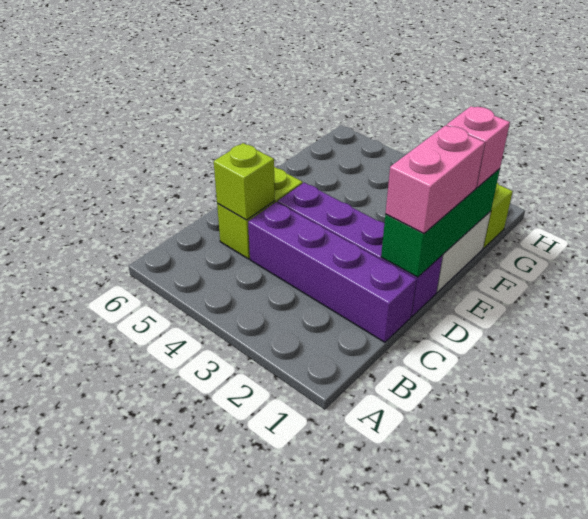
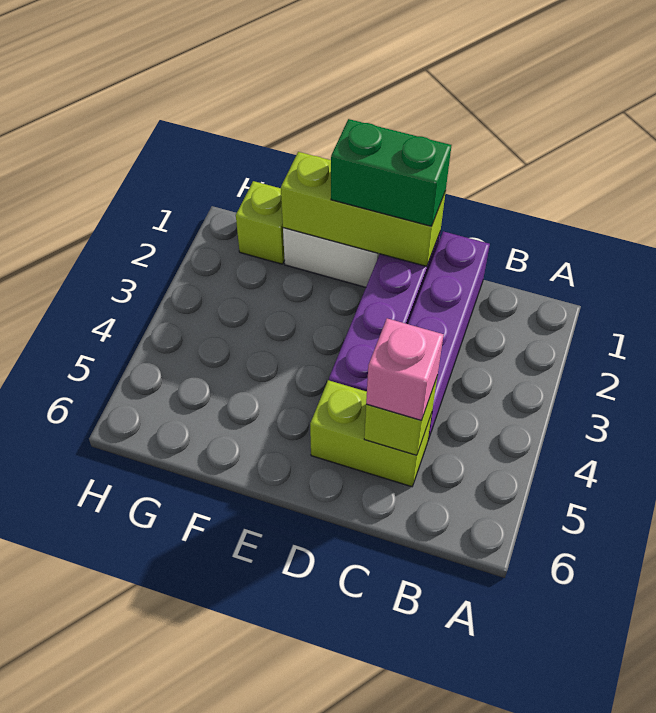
green brick D1:F1 level 2 -> lime brick D1:F1 level 2
pink brick D1:E1 level 3 -> green brick D1:E1 level 3
pink brick F1 level 3 -> pink brick C5 level 3

